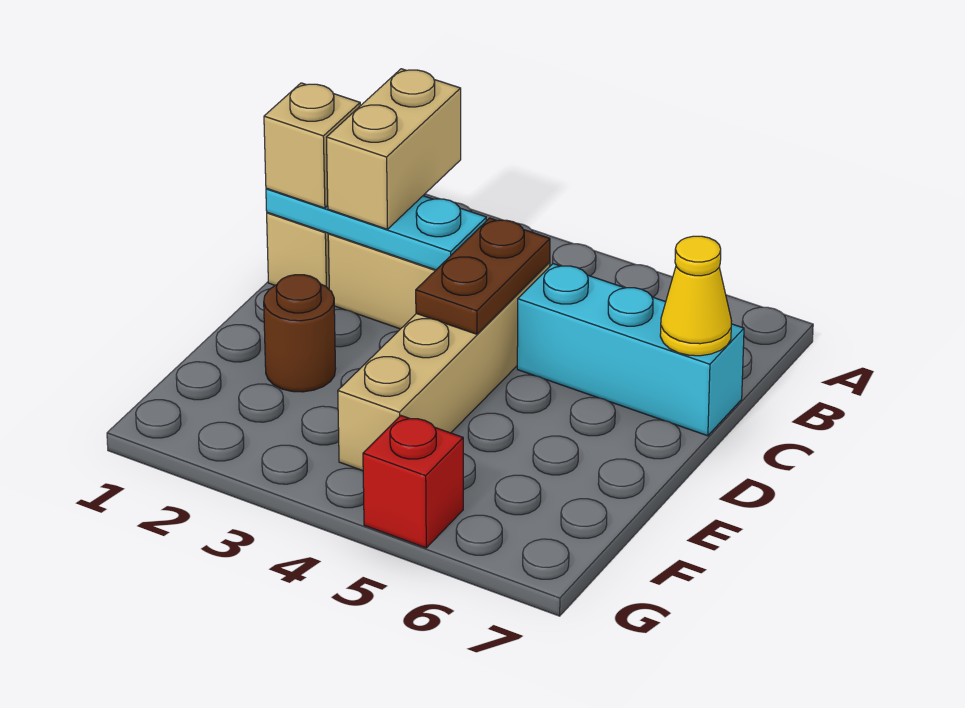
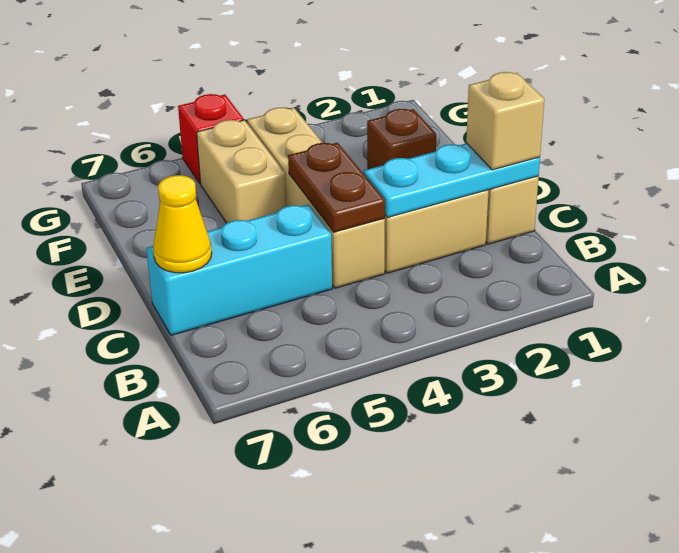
tan brick B2:C2 level 3 -> tan brick E5:F5 level 1
brown round brick E2 level 1 -> brown brick E2 level 1

